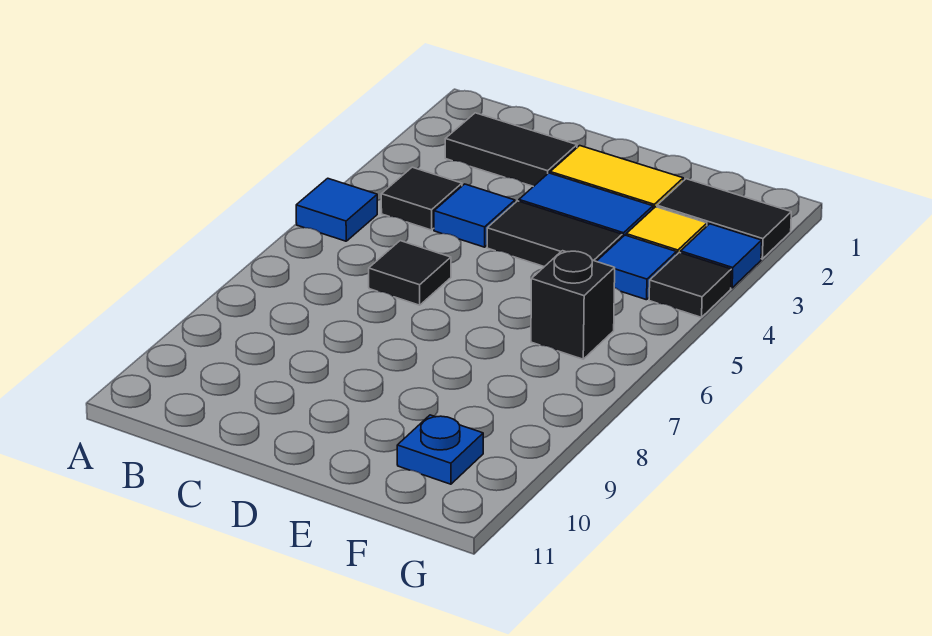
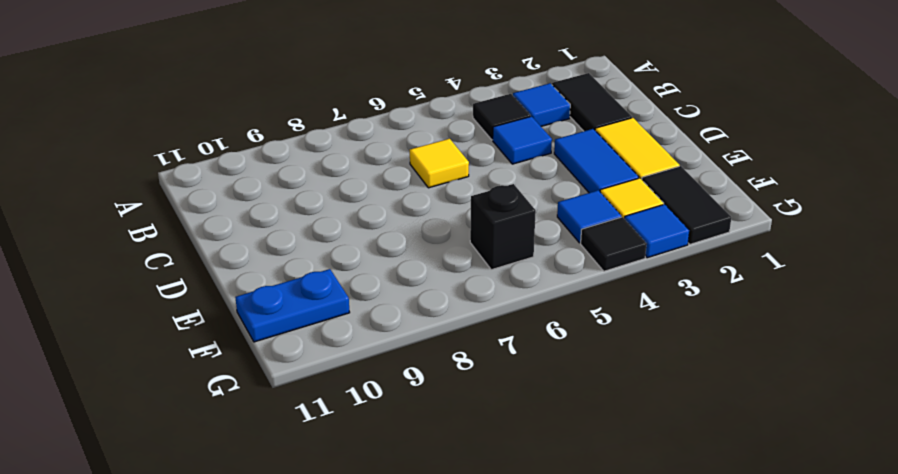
blue tile A5 level 1 -> blue tile B3 level 1
black tile C6 level 1 -> yellow tile C6 level 1
black tile D4:E4 level 1 -> none
blue plate F10 level 1 -> blue plate F10:F11 level 1

